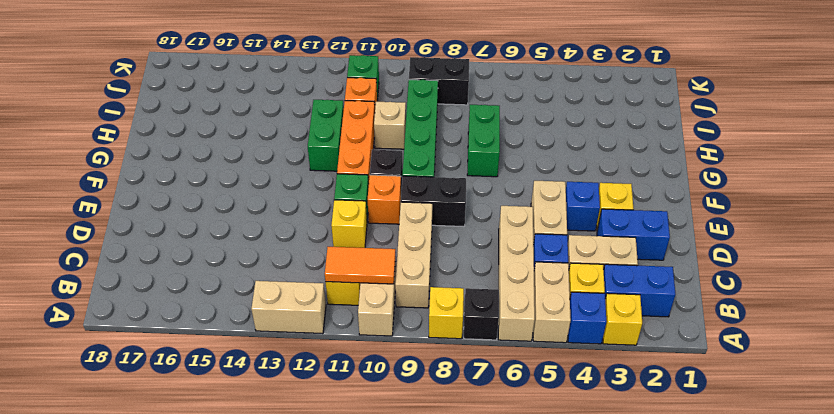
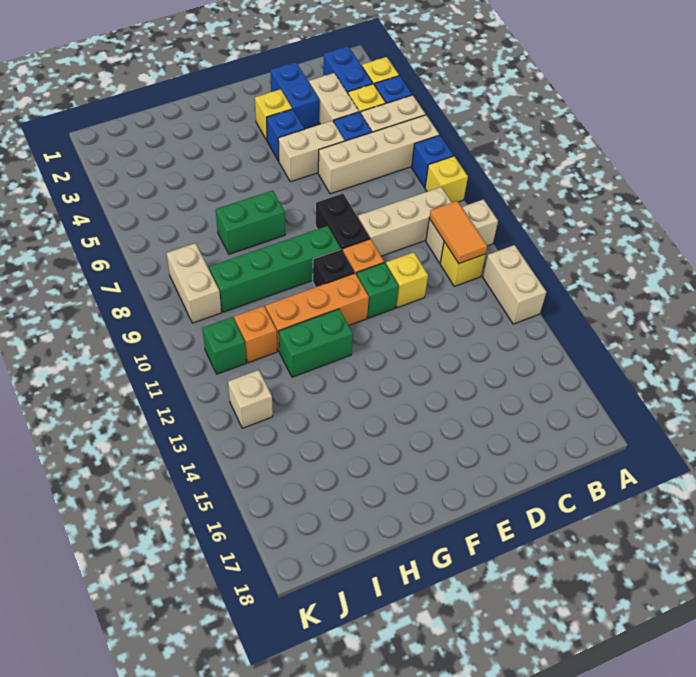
black brick A7 level 1 -> blue brick A7 level 1
tan brick H10 level 1 -> tan brick J13 level 1
black brick J8:J9 level 1 -> tan brick J8:J9 level 1

